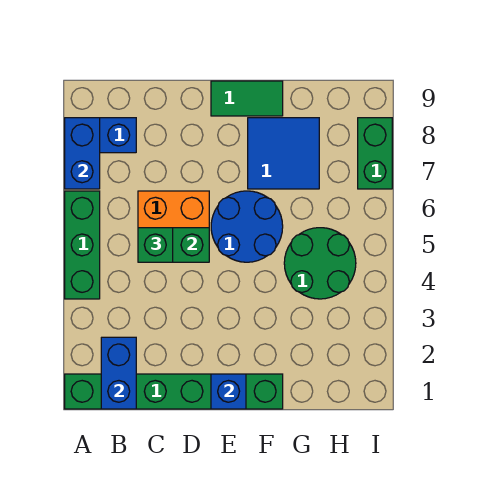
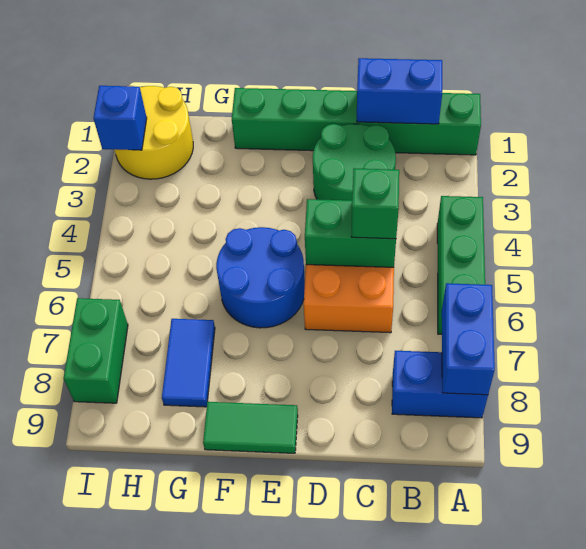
blue brick B1:B2 level 2 -> blue brick B1:C1 level 2
blue brick E1 level 2 -> blue brick I2 level 2
blue tile F7:G8 level 1 -> blue tile G7:G8 level 1
green round brick G4:H5 level 1 -> green round brick C2:D3 level 1
none -> yellow round brick H1:I2 level 1

